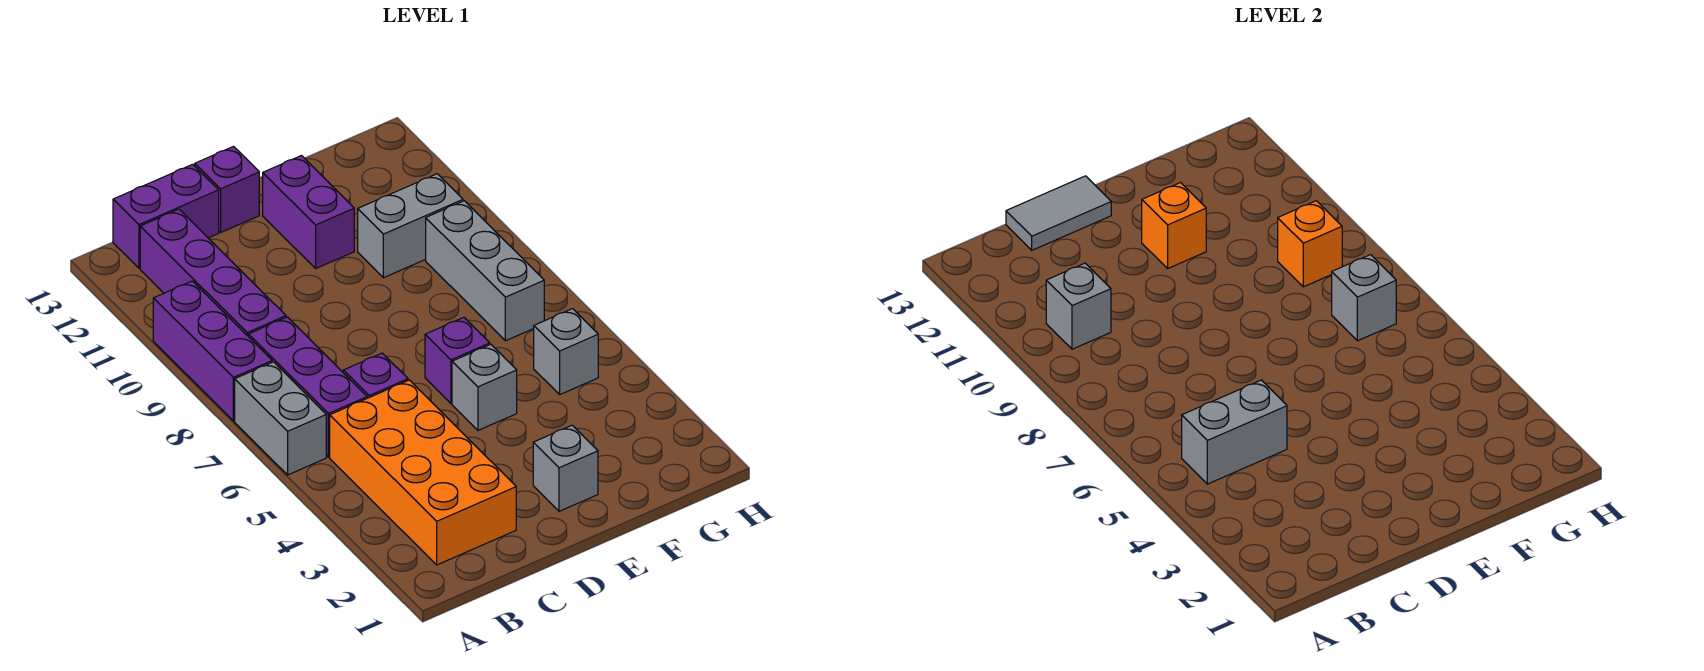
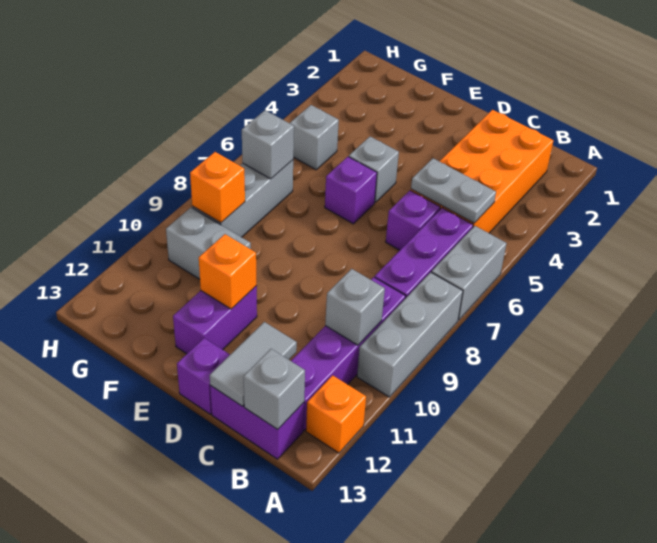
purple brick A8:A10 level 1 -> grey brick A8:A10 level 1
none -> orange brick A12 level 1
grey brick B5:C5 level 2 -> grey plate B5:C5 level 2
grey tile C13:D13 level 2 -> grey tile C12:C13 level 2
grey brick E2 level 1 -> grey brick B13 level 2

